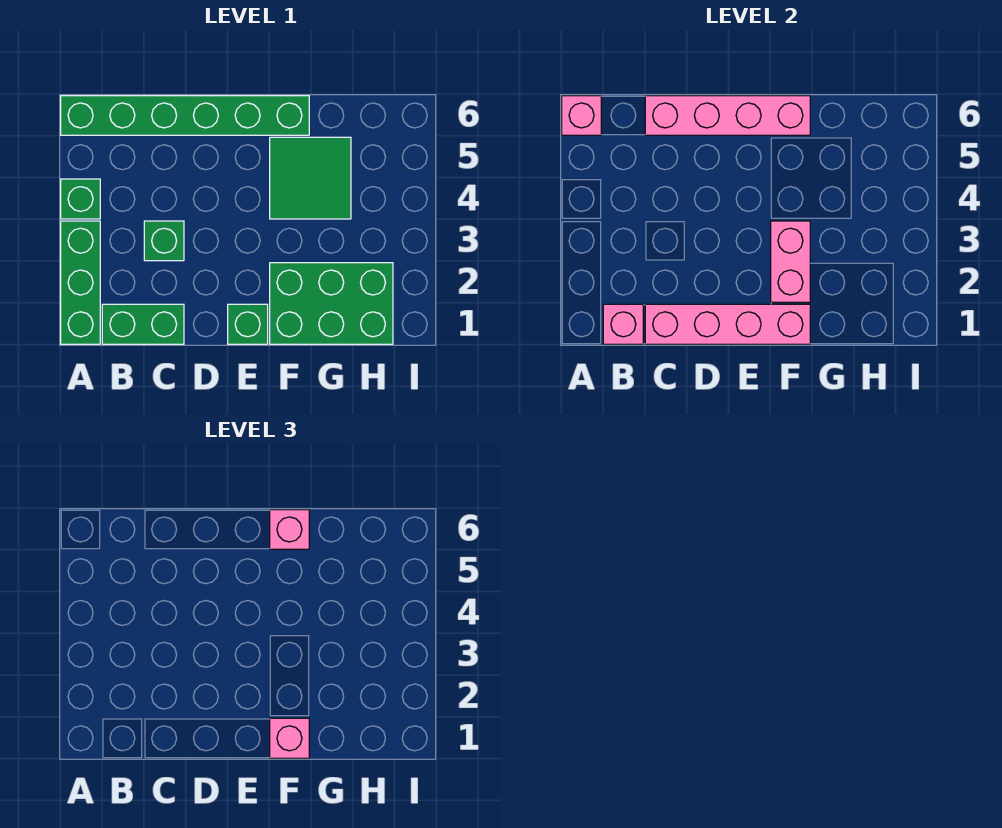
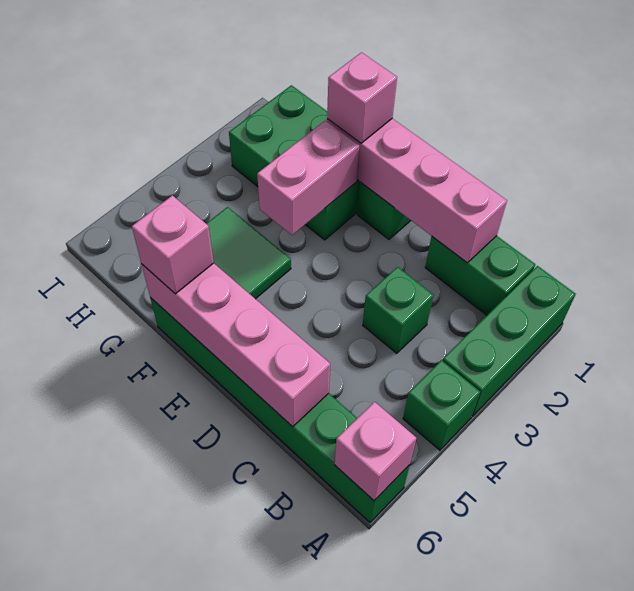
pink brick B1 level 2 -> none

